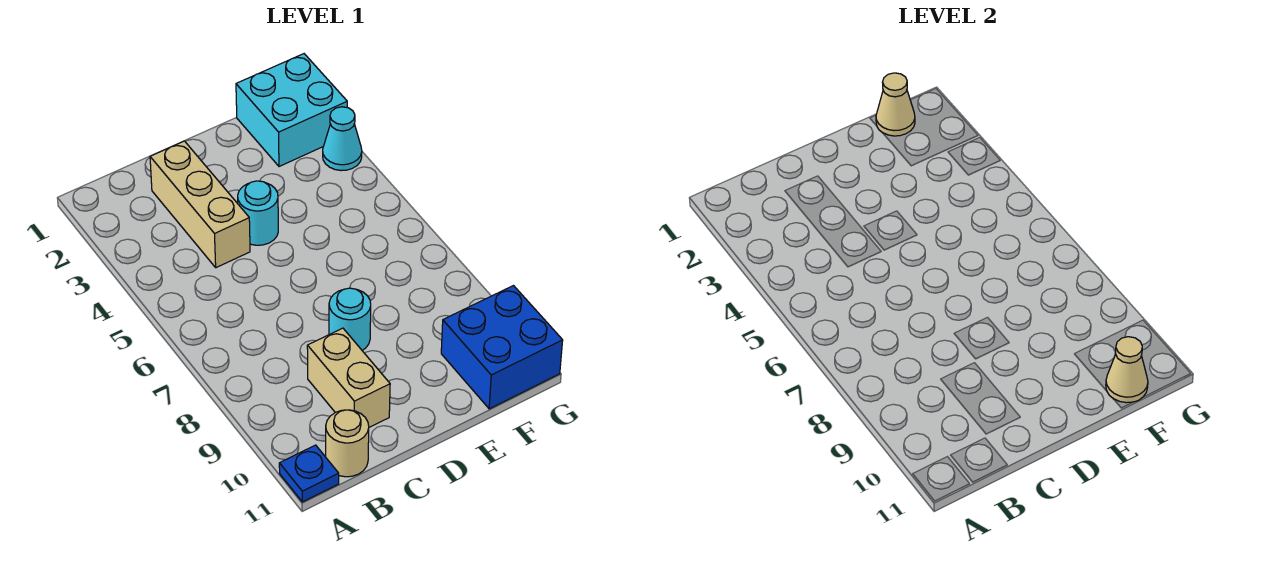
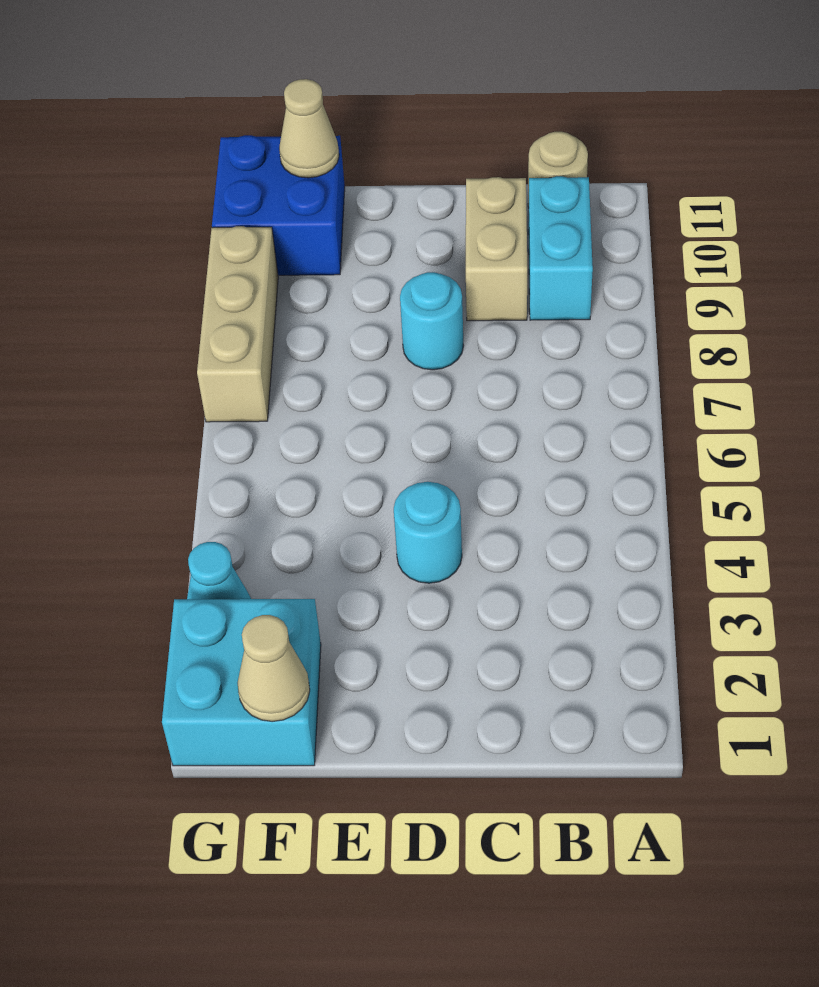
blue plate A11 level 1 -> none
none -> cyan brick B9:B10 level 1
tan brick C2:C4 level 1 -> tan brick G7:G9 level 1

